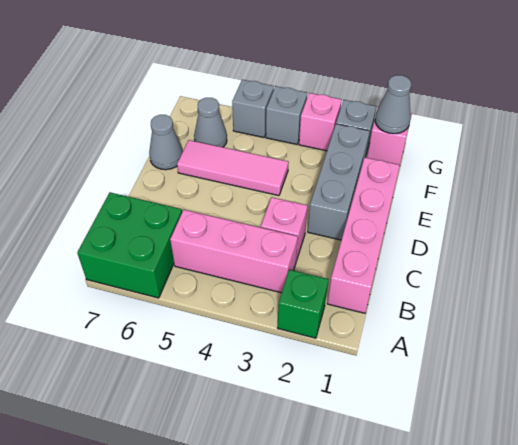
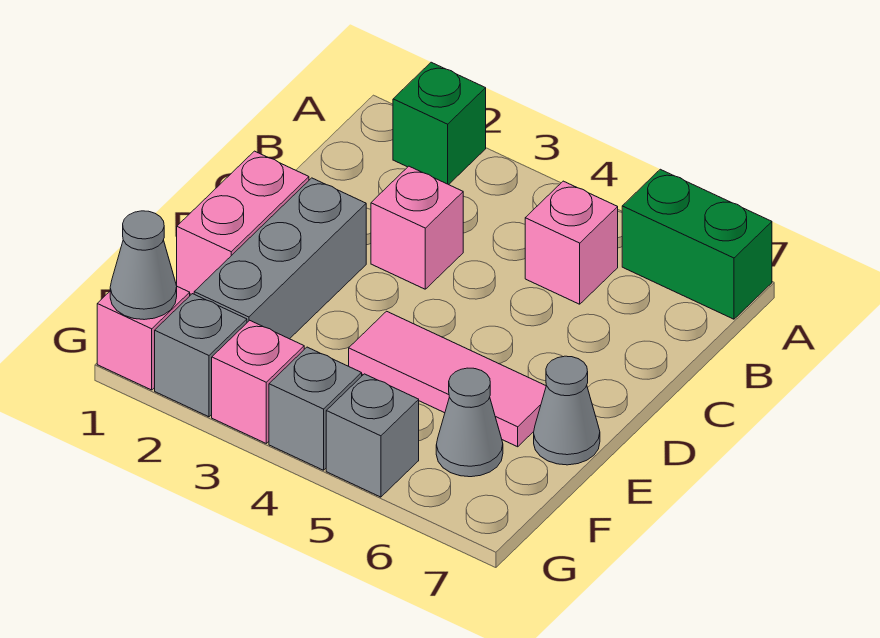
green brick A6:B7 level 1 -> green brick A6:A7 level 1
pink brick B1:E1 level 1 -> pink brick D1:E1 level 1
pink brick B3:B5 level 1 -> pink brick B5 level 1

